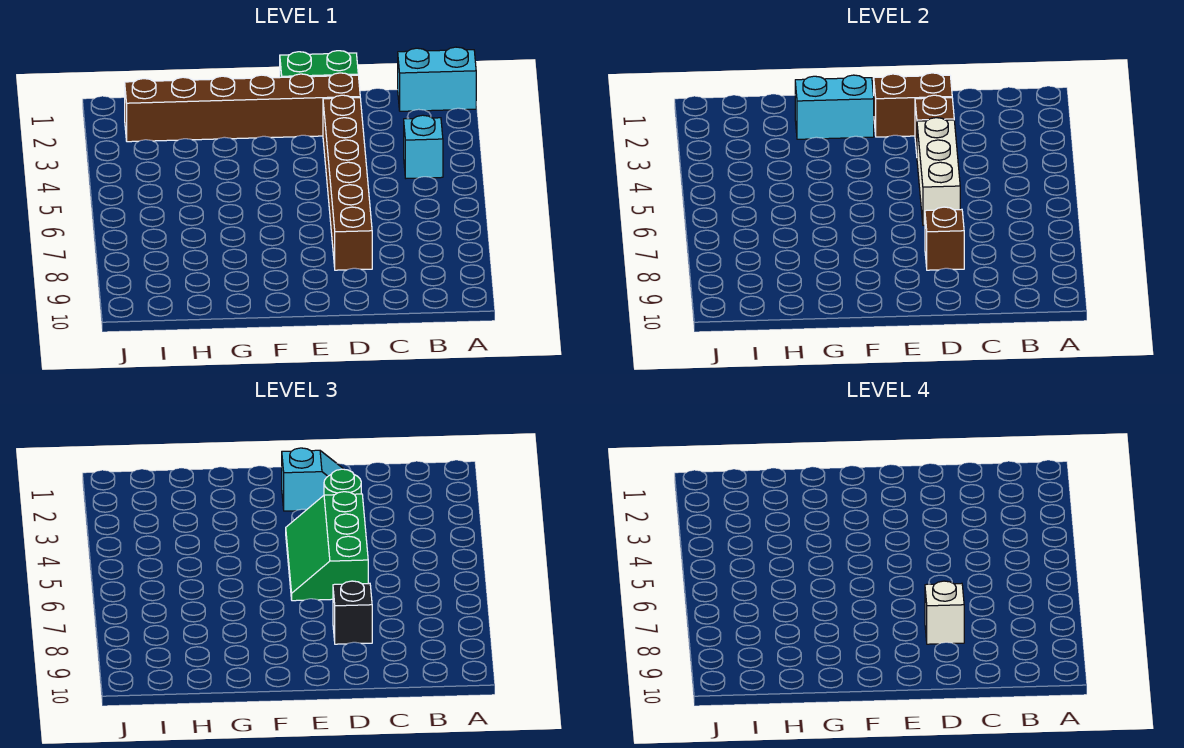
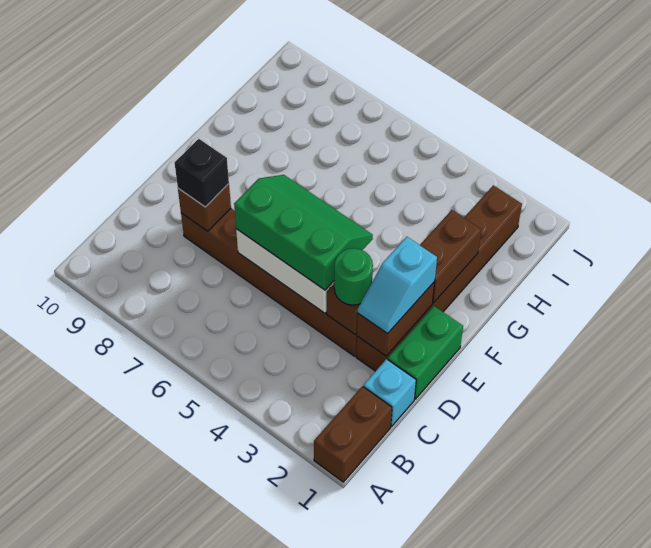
cyan brick A1:B1 level 1 -> brown brick A1:B1 level 1
cyan brick B4 level 1 -> cyan brick C1 level 1
white brick D8 level 4 -> none
cyan brick F2:G2 level 2 -> brown brick F2:G2 level 2

